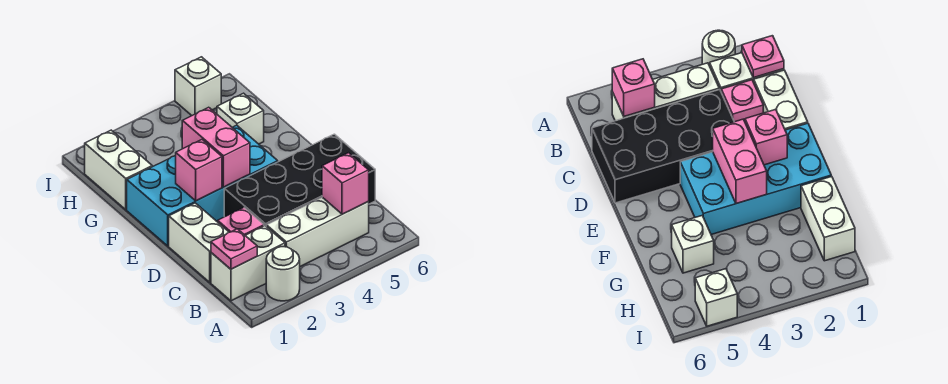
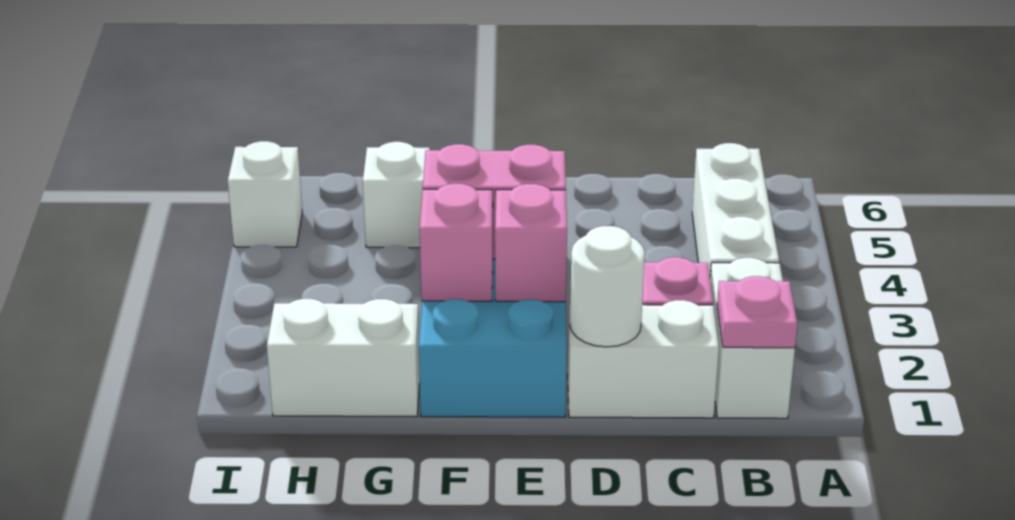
white round brick A2 level 1 -> white round brick D1 level 2
pink brick B5 level 2 -> pink brick F2 level 2
black brick C3:D6 level 1 -> none

